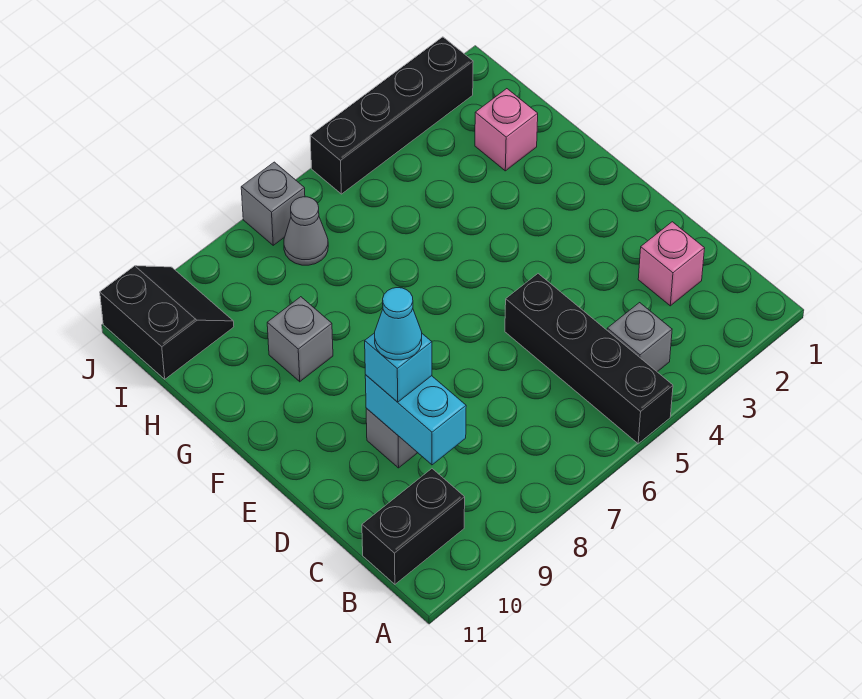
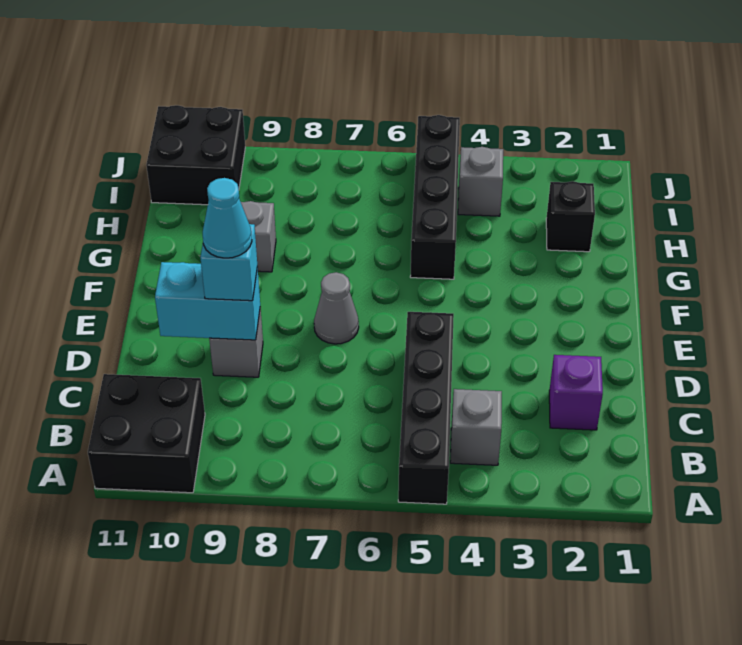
black brick B10:B11 level 1 -> black brick A10:B11 level 1
pink brick C2 level 1 -> purple brick C2 level 1
cyan brick C9:D9 level 2 -> cyan brick D9:D10 level 2
pink brick H2 level 1 -> black brick H2 level 1
grey cone I7 level 1 -> grey cone E7 level 1
black slope I10:J11 level 1 top 11 -> black brick I10:J11 level 1
black brick J2:J5 level 1 -> black brick G5:J5 level 1
grey brick J7 level 1 -> grey brick I4 level 1

